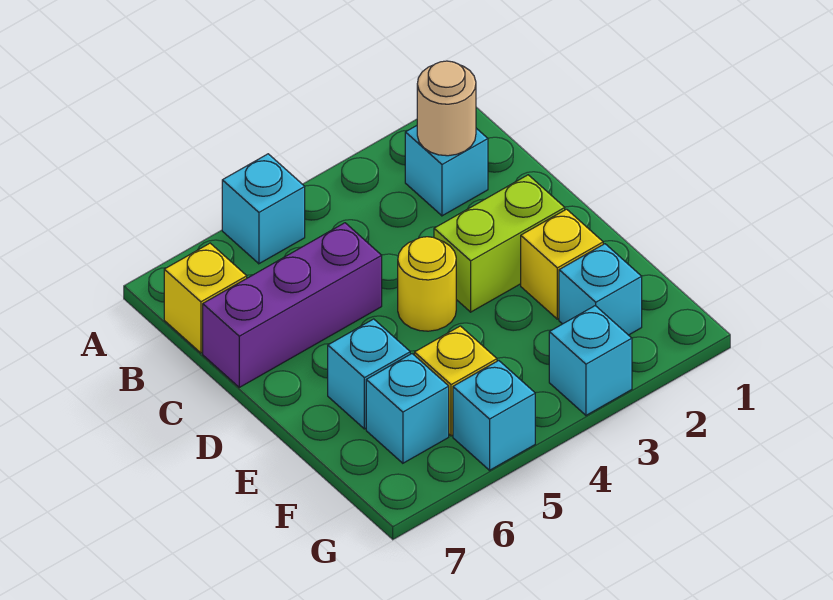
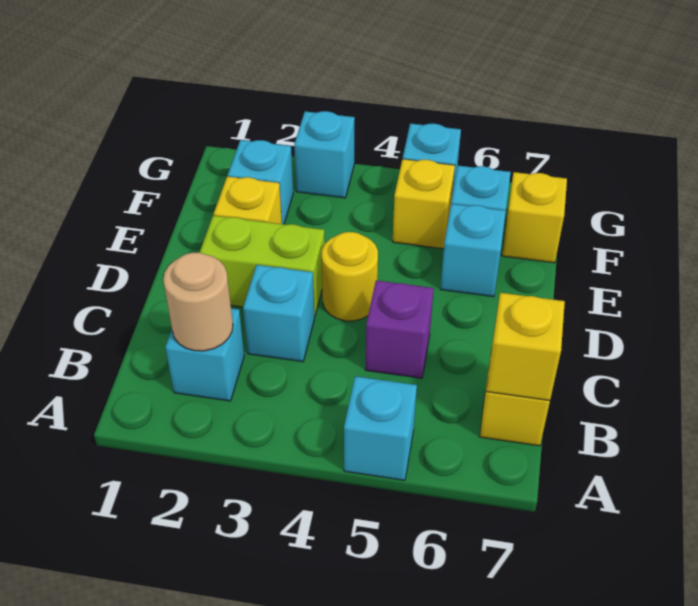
none -> yellow brick B7 level 2
none -> cyan brick C3 level 1
purple brick C5:C7 level 1 -> purple brick C5 level 1
none -> yellow brick F7 level 1

